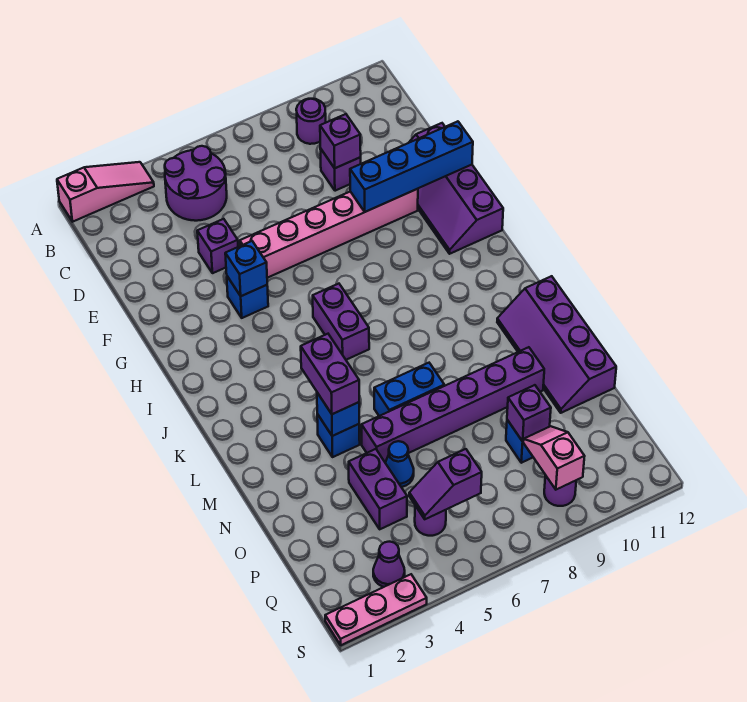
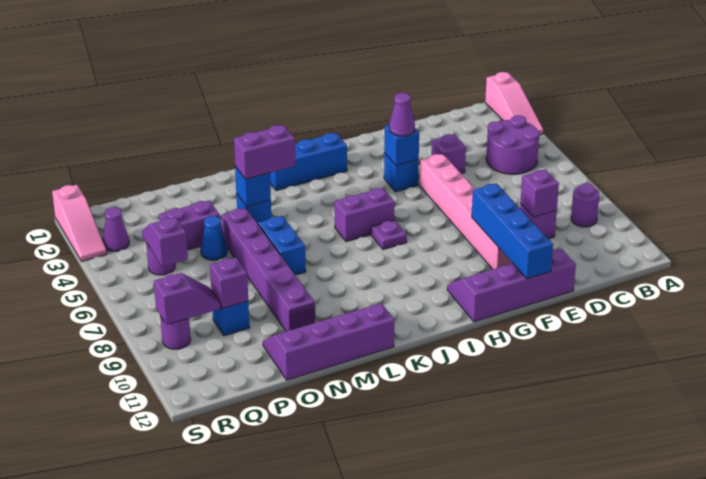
none -> purple cone G4 level 3
none -> blue brick I2:K2 level 1
none -> purple plate I7 level 1
pink slope Q9:R9 level 2 top R -> purple slope Q9:R9 level 2 top R
pink plate S1:S3 level 1 -> pink slope S1:S3 level 1 top 1

